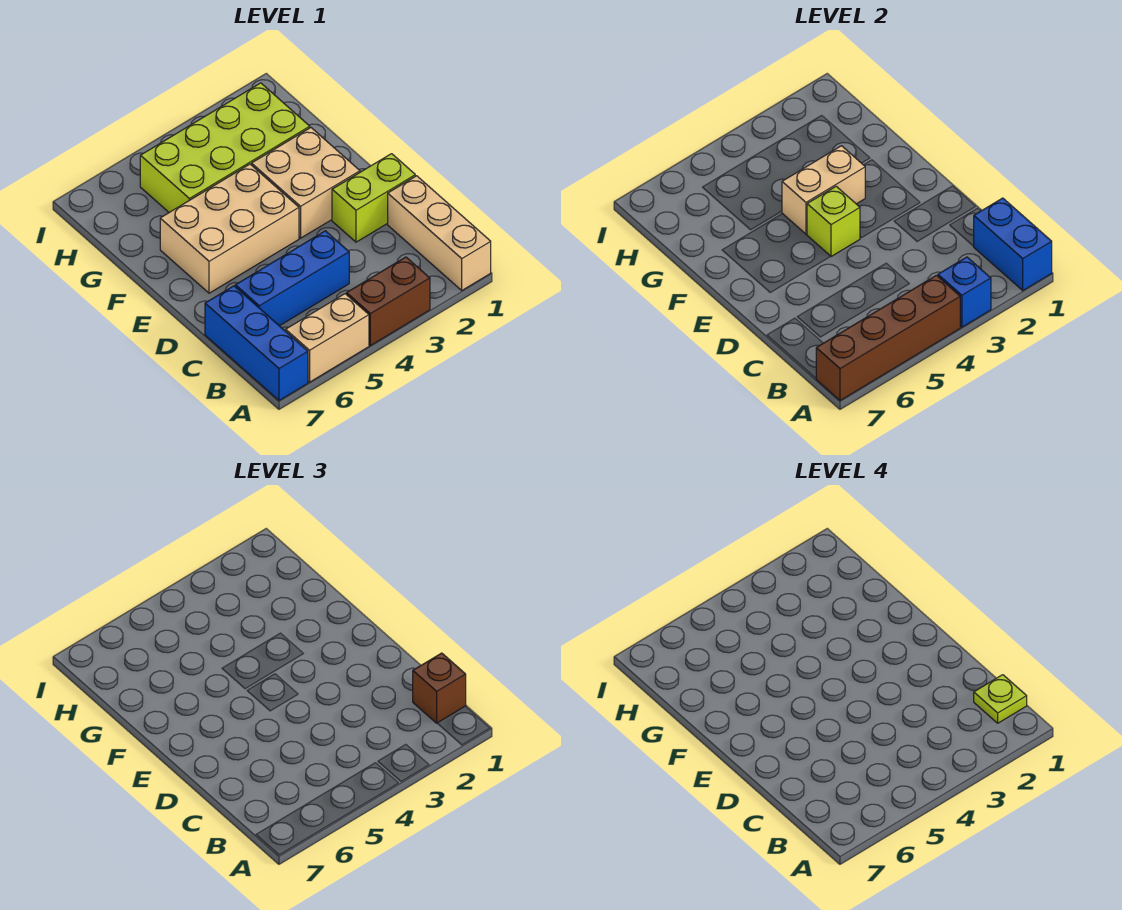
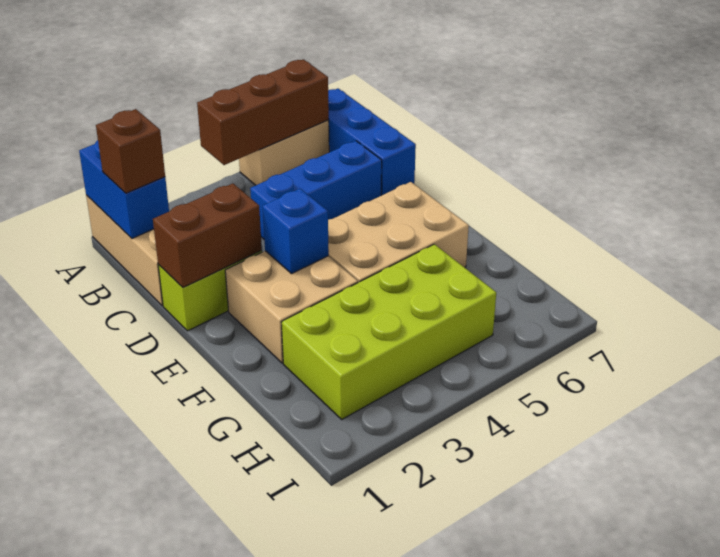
brown brick A3:A4 level 1 -> brown brick D1:D2 level 2
blue brick A3 level 2 -> blue brick E3 level 2
brown brick A4:A7 level 2 -> brown brick A4:A6 level 2
lime plate B1 level 4 -> none
lime brick E4 level 2 -> none
tan brick F3:F4 level 2 -> none

